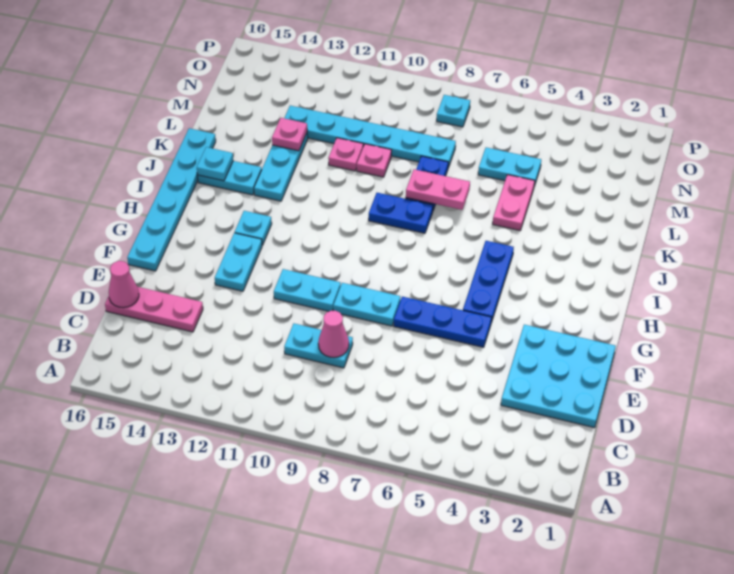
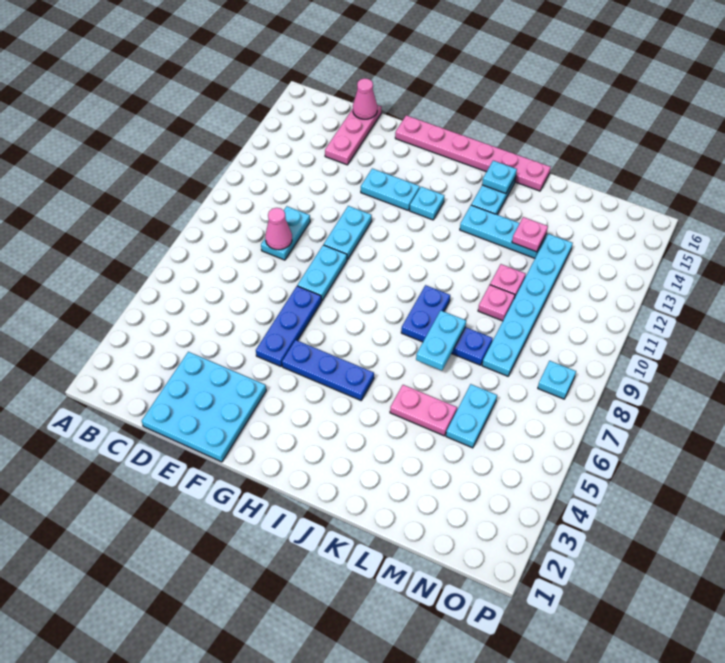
cyan plate F16:K16 level 1 -> pink plate F16:K16 level 1
pink plate K7:K8 level 2 -> cyan plate K7:K8 level 2

